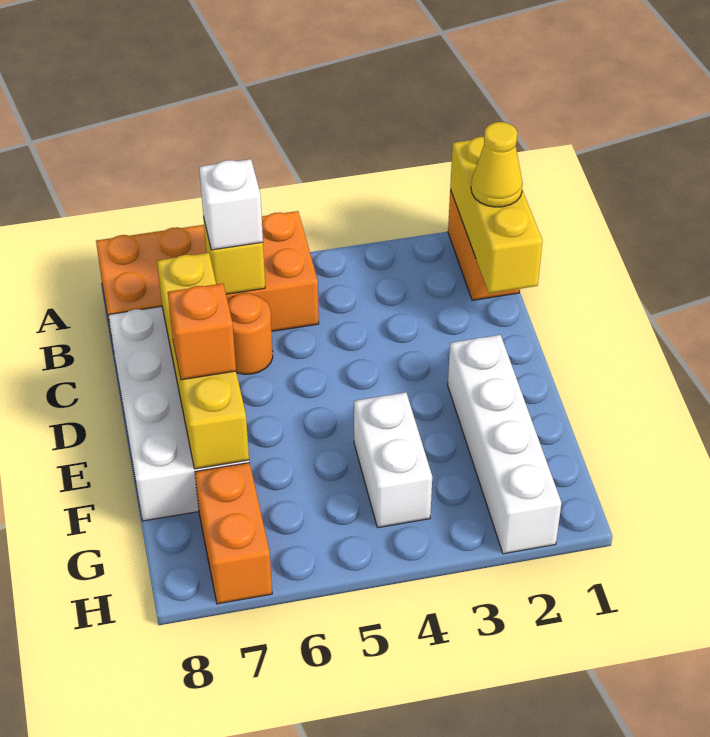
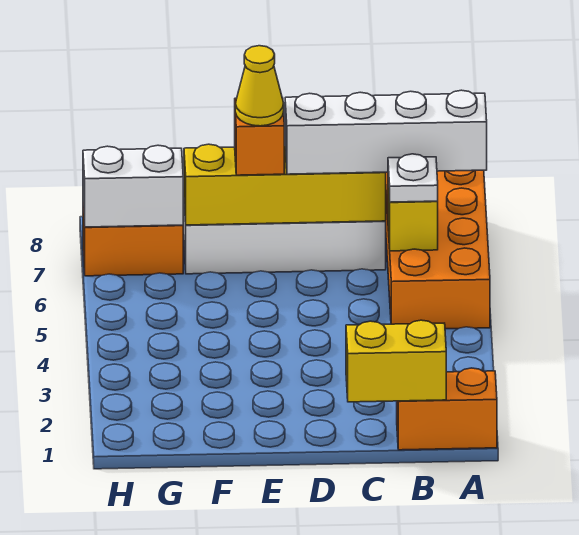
yellow brick A1:C1 level 2 -> yellow brick B1:C1 level 2
yellow cone B1 level 3 -> yellow cone E7 level 4
white brick B6 level 3 -> white plate B6 level 3
orange round brick C6 level 1 -> none
white brick E2:H2 level 1 -> white brick A7:D7 level 3
white brick F4:G4 level 1 -> white brick G7:H7 level 2

